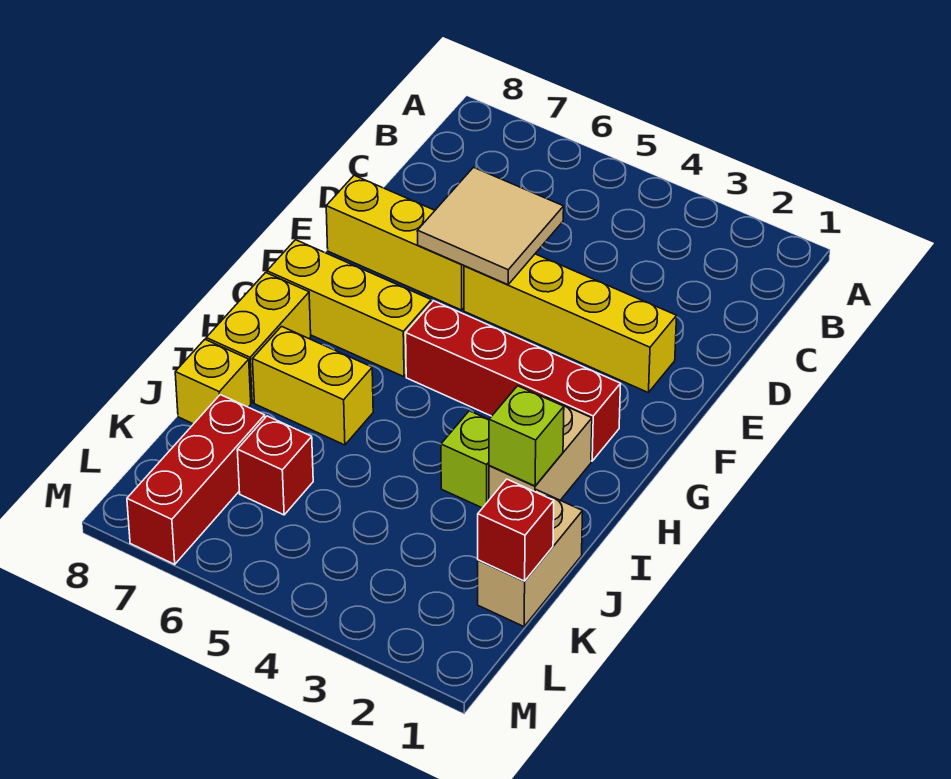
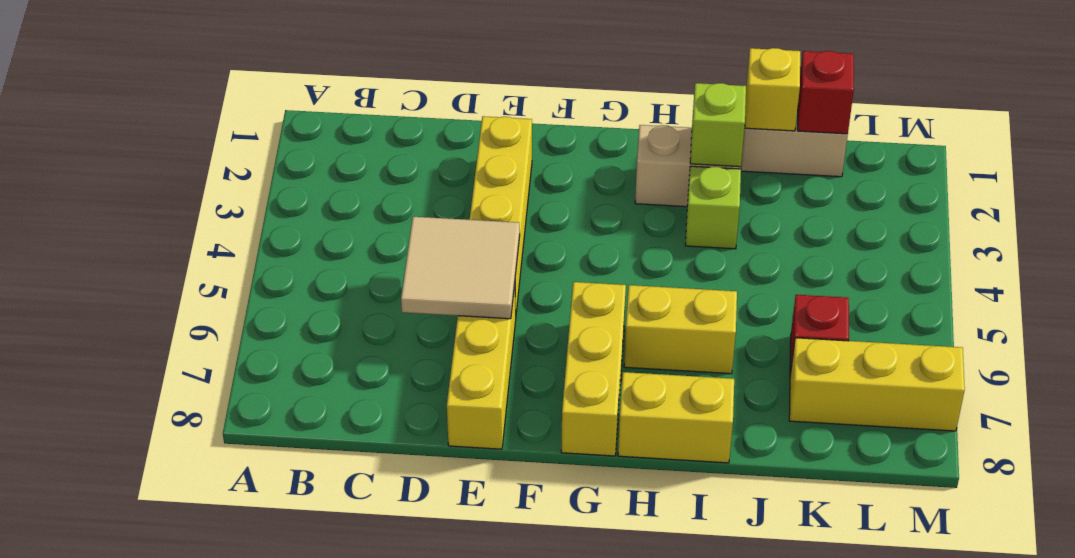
red brick G2:G5 level 1 -> none
yellow brick I6:I7 level 1 -> yellow brick H6:I6 level 1
yellow brick J8 level 1 -> yellow brick J1 level 2
red brick K7:M7 level 1 -> yellow brick K7:M7 level 1

